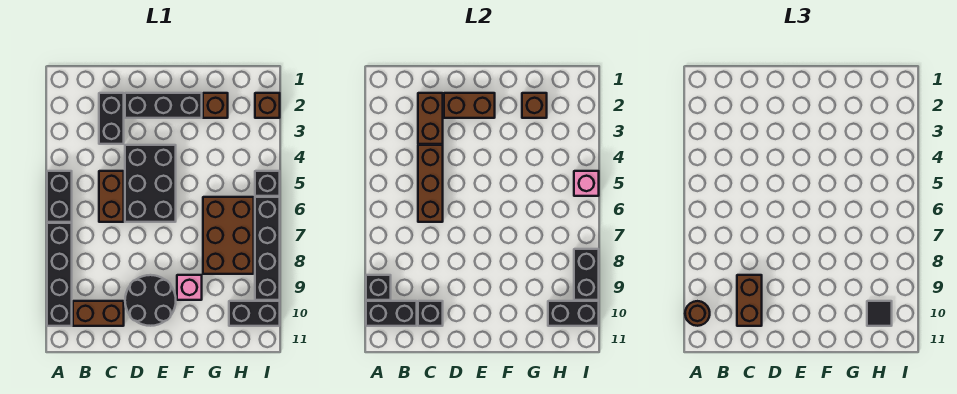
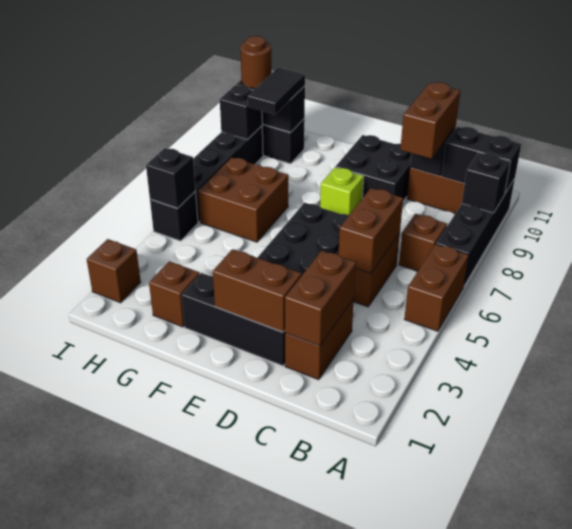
black brick A5:A6 level 1 -> brown brick A5:A6 level 1
brown round brick A10 level 3 -> brown round brick I10 level 3
black brick C2:C3 level 1 -> brown brick C2:C3 level 1
brown brick C4:C6 level 2 -> brown brick C5:C6 level 2
black round brick D9:E10 level 1 -> black brick D9:E10 level 1
none -> lime brick E8 level 1
pink brick F9 level 1 -> none
brown brick G2 level 2 -> brown brick B7 level 1
brown brick G6:H8 level 1 -> brown brick G6:H7 level 1
black tile H10 level 3 -> black tile H9:H10 level 3
pink brick I5 level 2 -> black brick I5 level 2
black brick I8:I9 level 2 -> black brick I9 level 2

